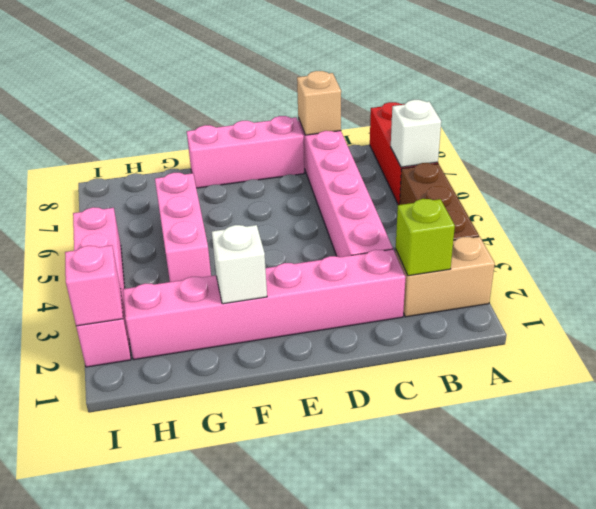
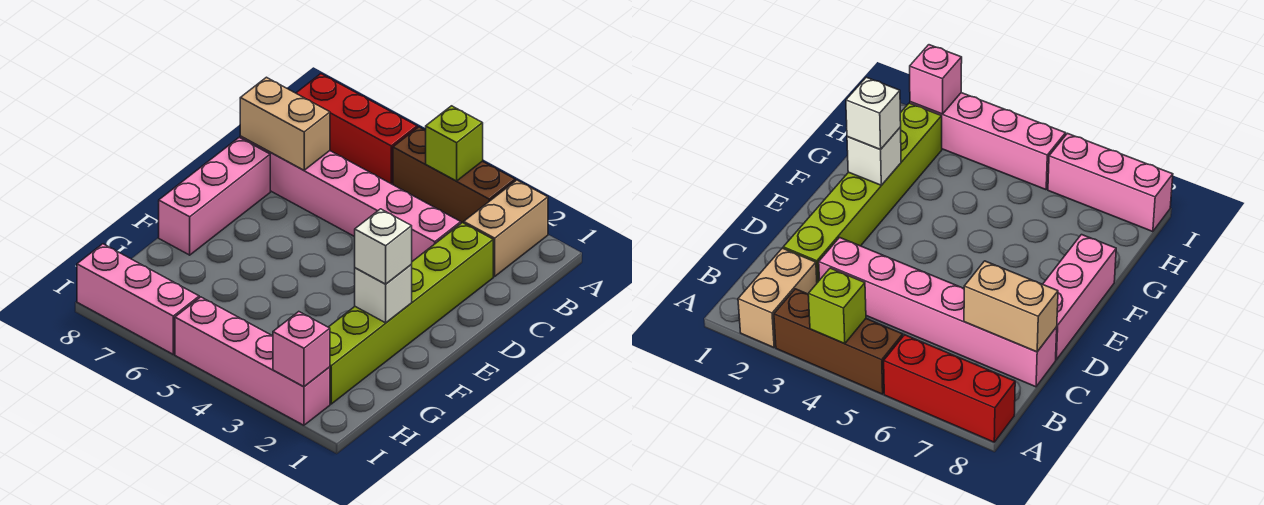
white brick A6 level 2 -> white brick F2 level 3
lime brick B2 level 2 -> lime brick A4 level 2
pink brick C2:H2 level 1 -> lime brick C2:H2 level 1
tan brick C8 level 2 -> tan brick C7:C8 level 2
pink brick G4:G6 level 1 -> pink brick I6:I8 level 1

